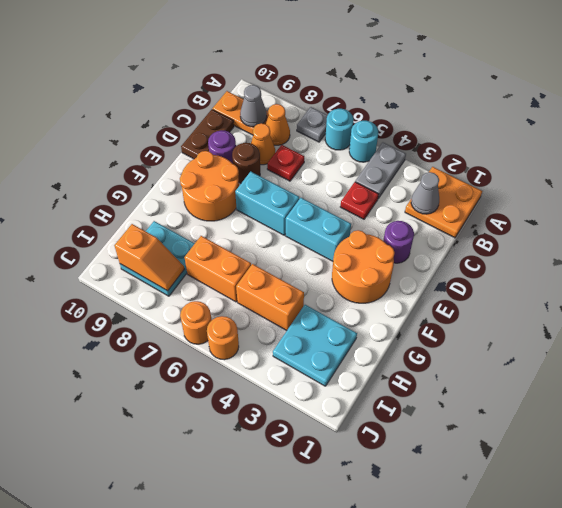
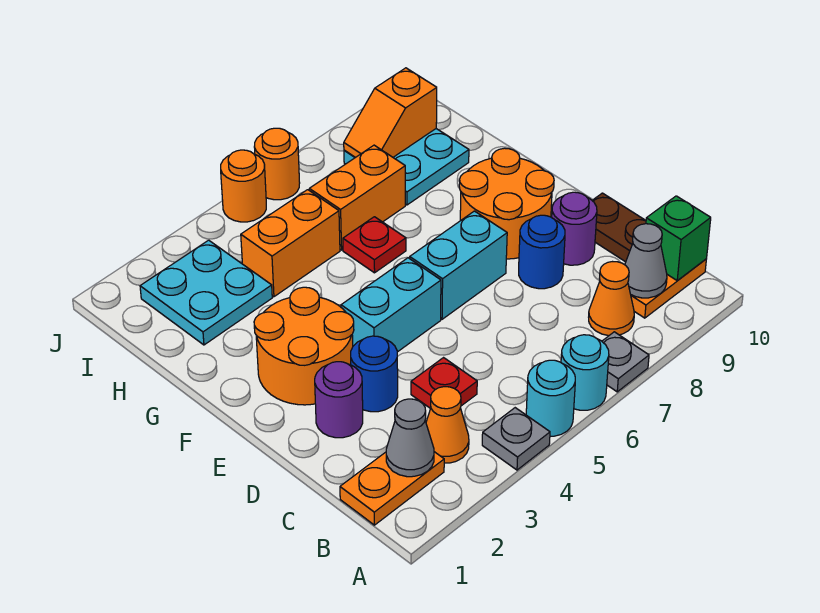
orange plate A1:B2 level 1 -> orange plate B1:B2 level 1
grey plate A4:B4 level 1 -> grey plate A4 level 1
none -> green brick B10 level 2
red plate C7 level 1 -> red plate G6 level 1
orange cone C8 level 1 -> orange cone B3 level 1
none -> blue round brick D3 level 1
brown round brick D8 level 1 -> blue round brick D8 level 1

